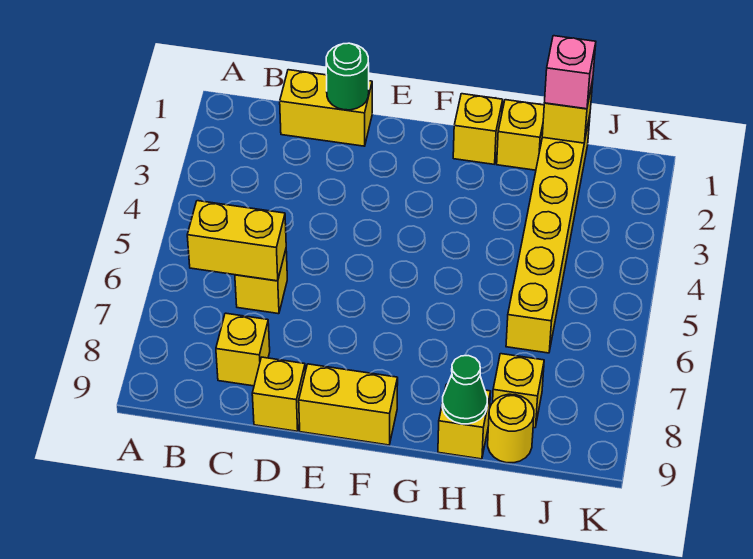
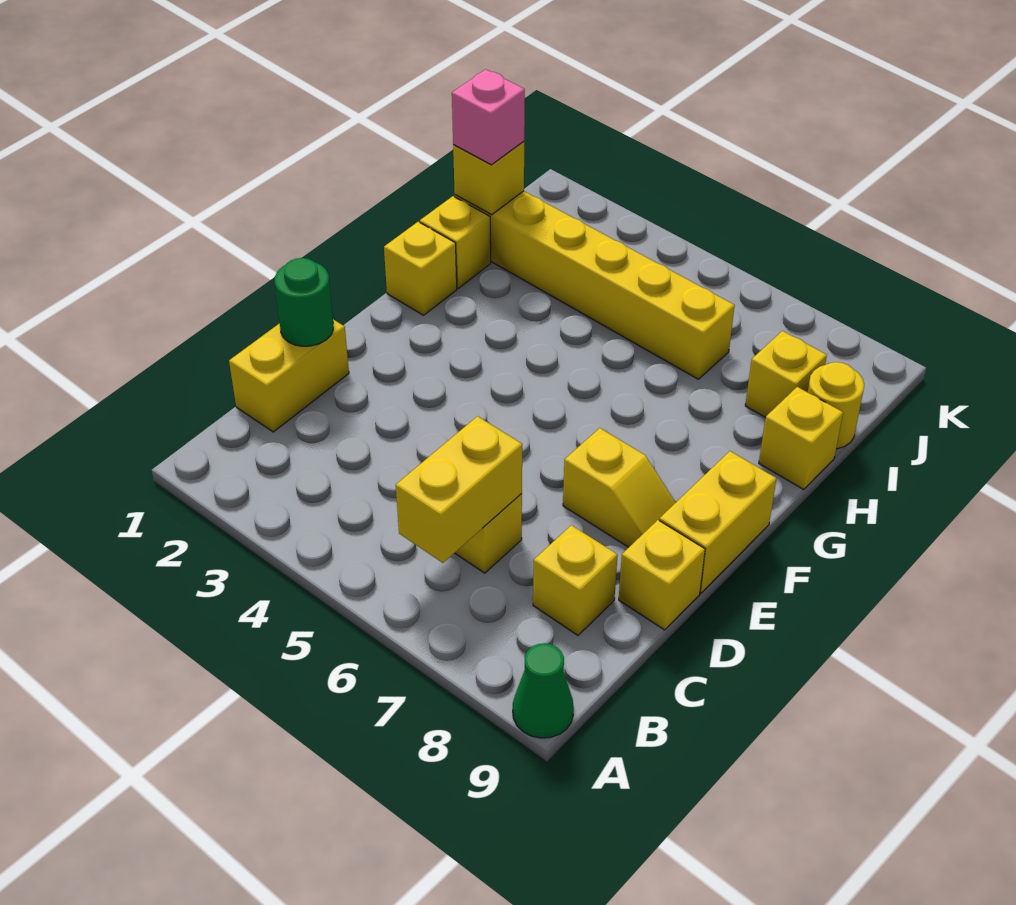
none -> yellow slope E7:E8 level 1 top 7
green cone H9 level 2 -> green cone A9 level 1

